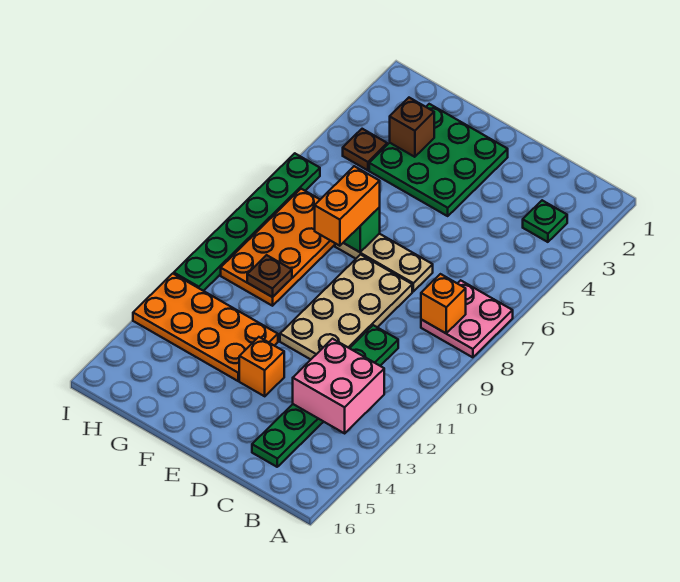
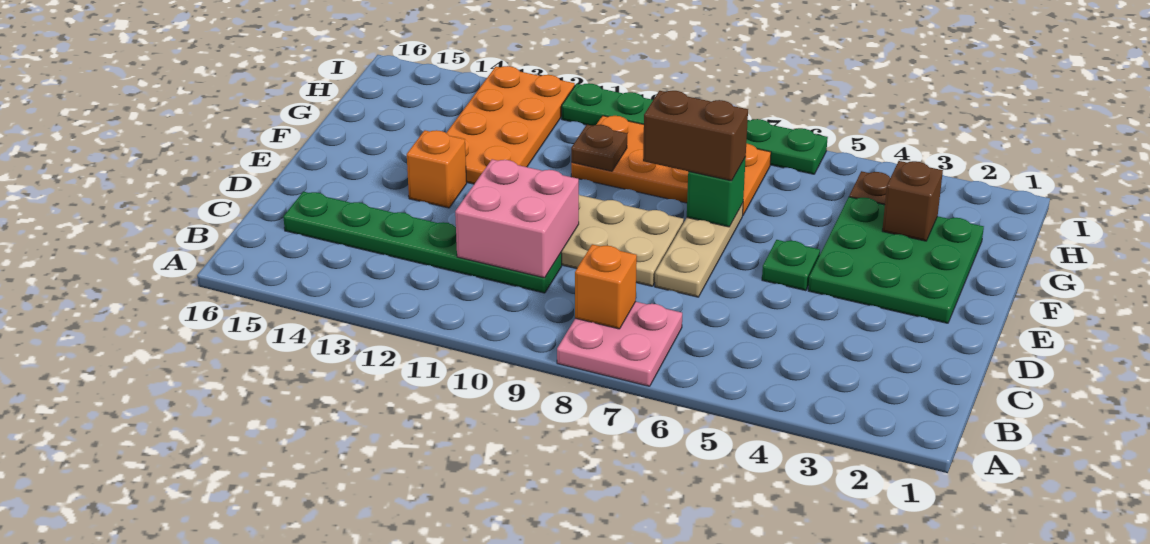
green plate B3 level 1 -> green plate E5 level 1
pink brick B12:C13 level 2 -> pink brick C10:D11 level 2
orange brick F7:F8 level 3 -> brown brick F7:F8 level 3

